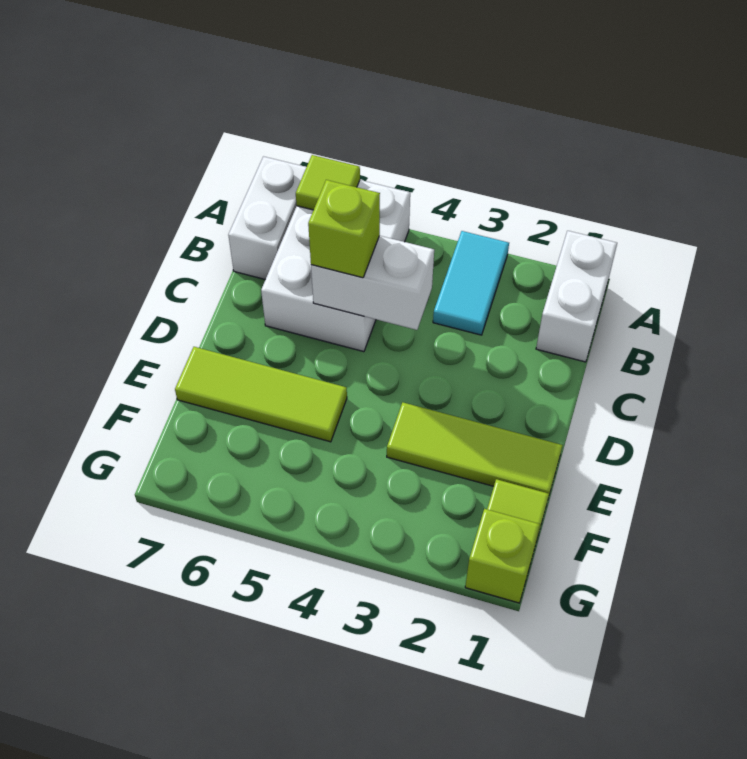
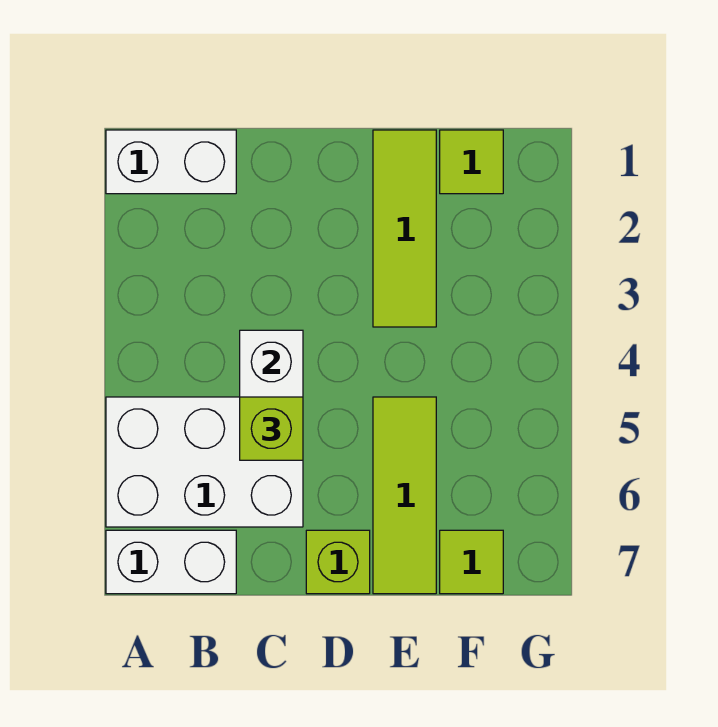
cyan tile A3:B3 level 1 -> none
lime tile A6 level 2 -> lime tile F7 level 1
lime brick G1 level 1 -> lime brick D7 level 1

